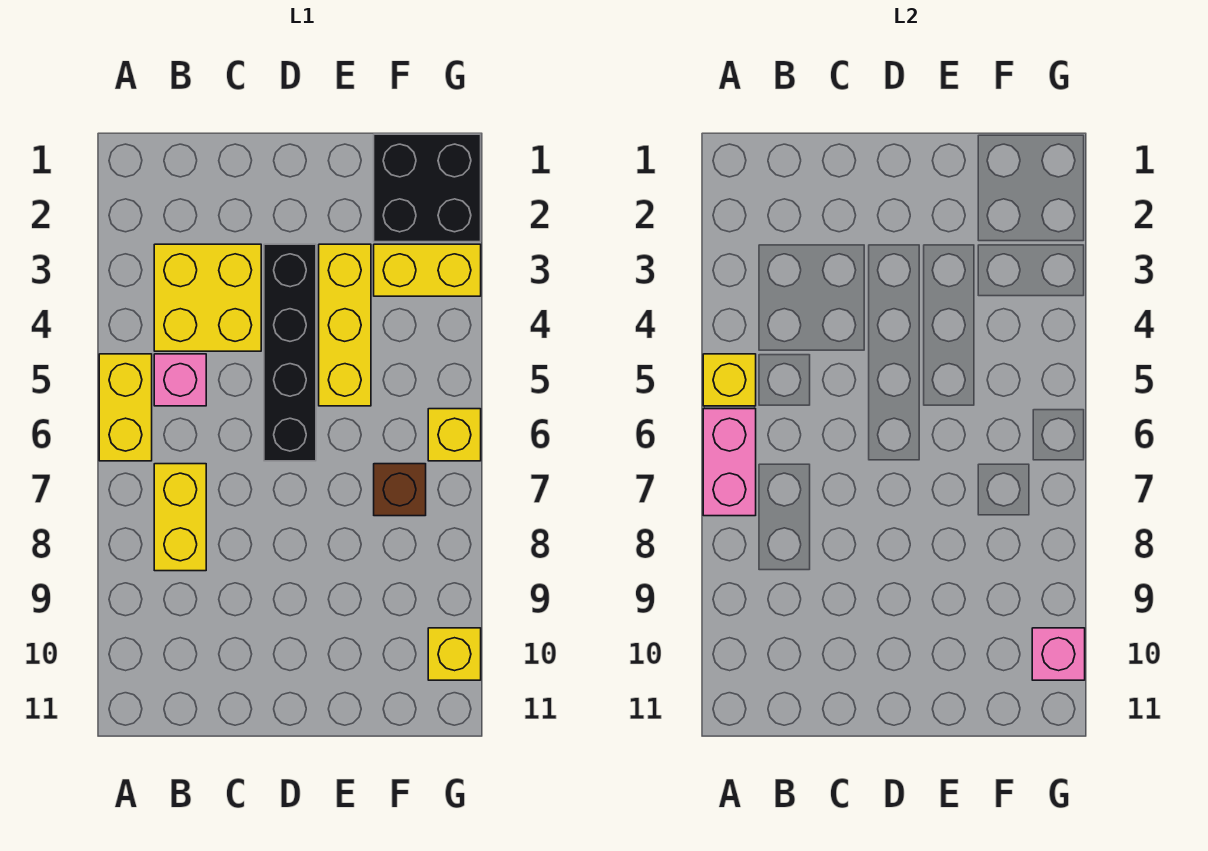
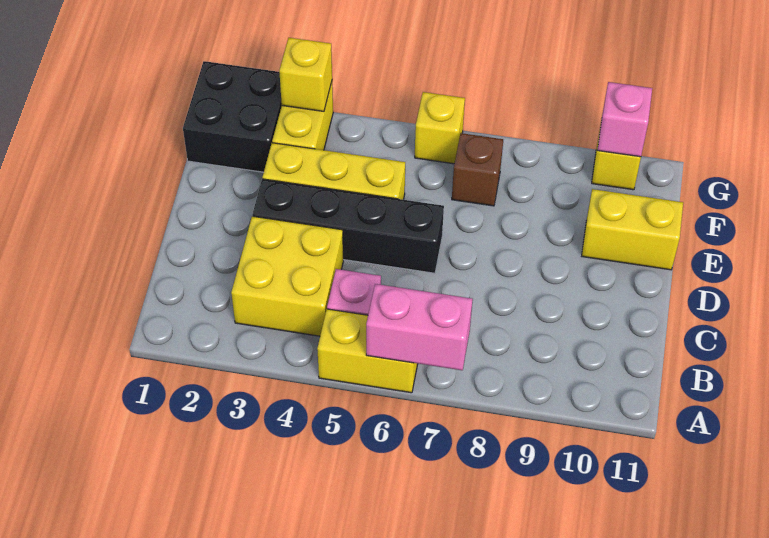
yellow brick A5 level 2 -> yellow brick G3 level 2
yellow brick B7:B8 level 1 -> yellow brick E10:E11 level 1

